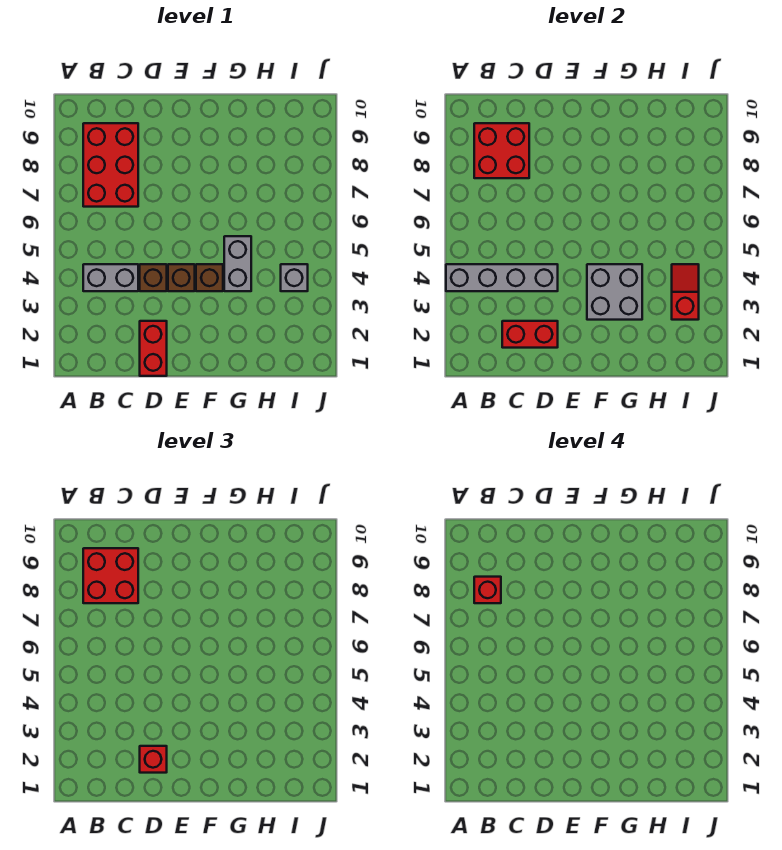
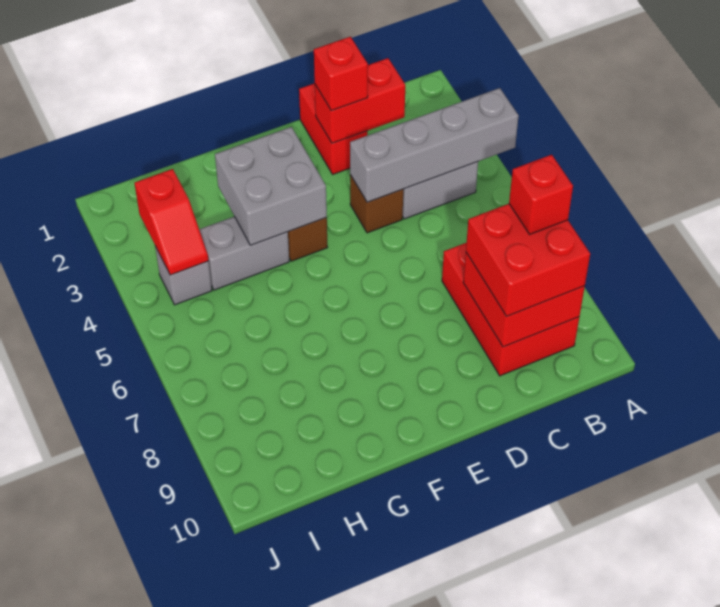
brown brick E4 level 1 -> none
grey brick G4:G5 level 1 -> grey brick G4:H4 level 1

